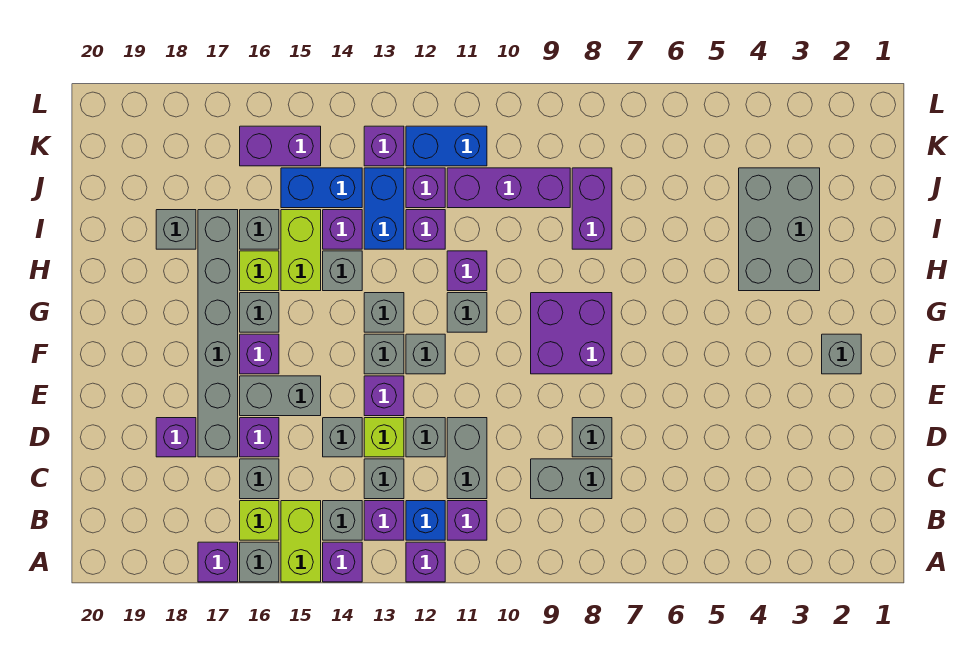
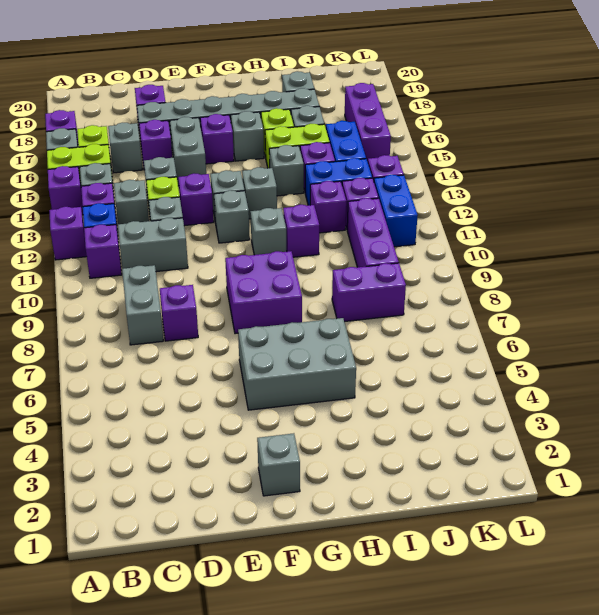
grey brick D8 level 1 -> purple brick D8 level 1
grey brick H3:J4 level 1 -> grey brick F5:H6 level 1
purple brick K15:K16 level 1 -> purple brick K15:K17 level 1

